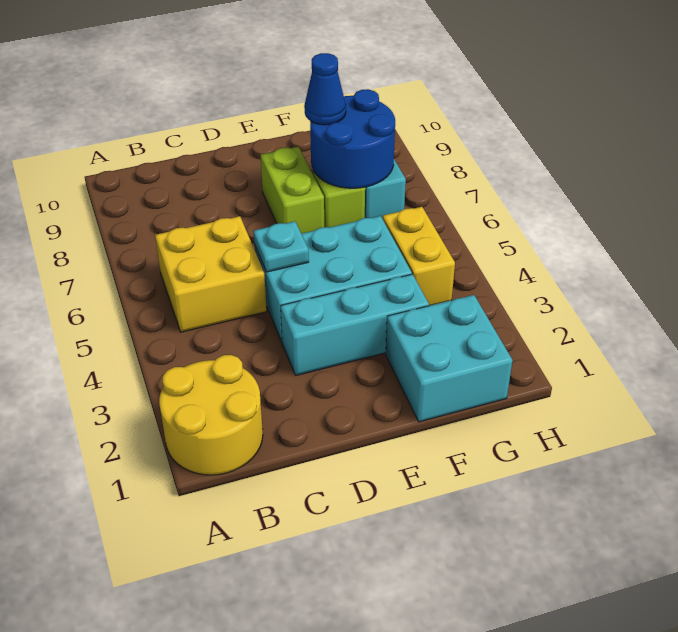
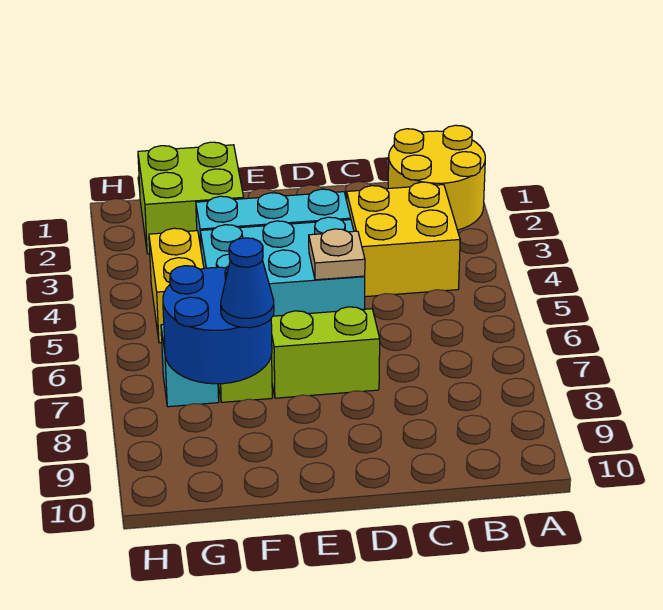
yellow brick B5:C6 level 1 -> yellow brick B3:C4 level 1
cyan plate D5 level 2 -> tan plate D5 level 2
lime brick E7:E8 level 1 -> lime brick D7:E7 level 1
cyan brick F1:G2 level 1 -> lime brick F1:G2 level 1

